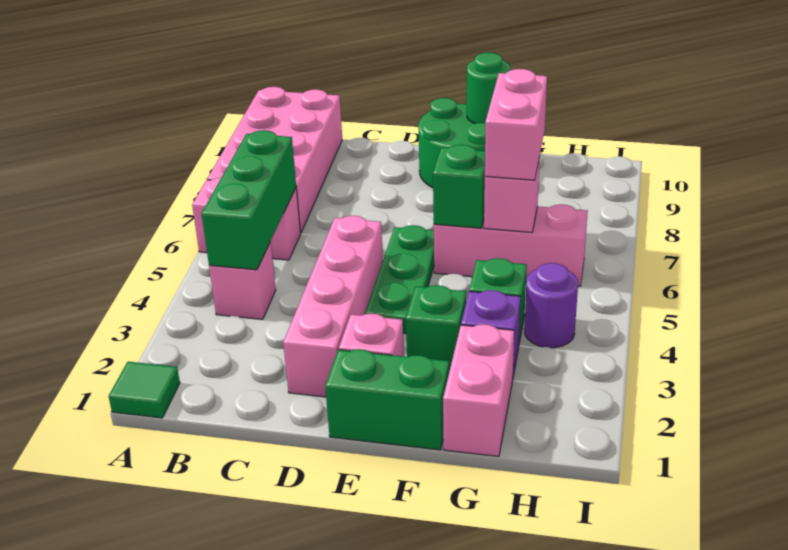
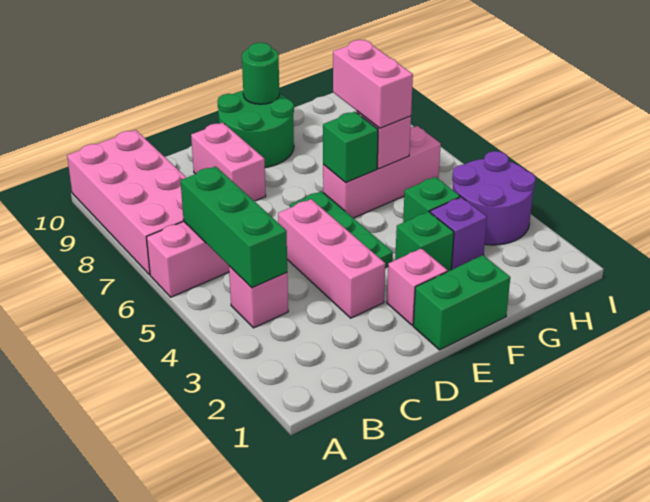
green tile A1 level 1 -> none
pink brick D2:D5 level 1 -> pink brick D3:D5 level 1
pink brick G1:G2 level 1 -> pink brick D8:D9 level 1
purple round brick H4 level 1 -> purple round brick H3:I4 level 1

